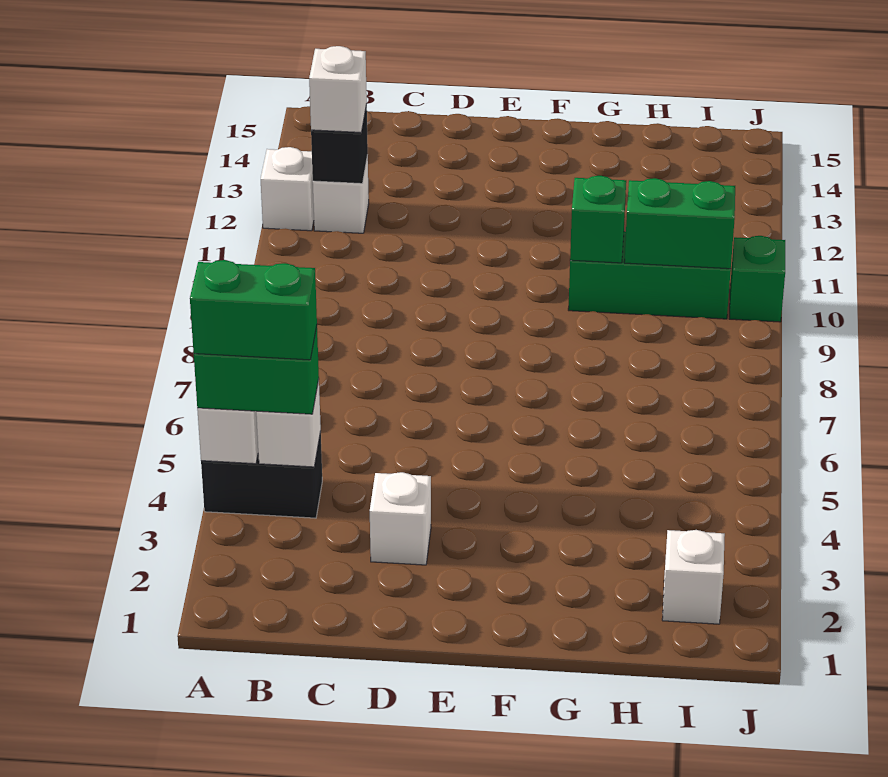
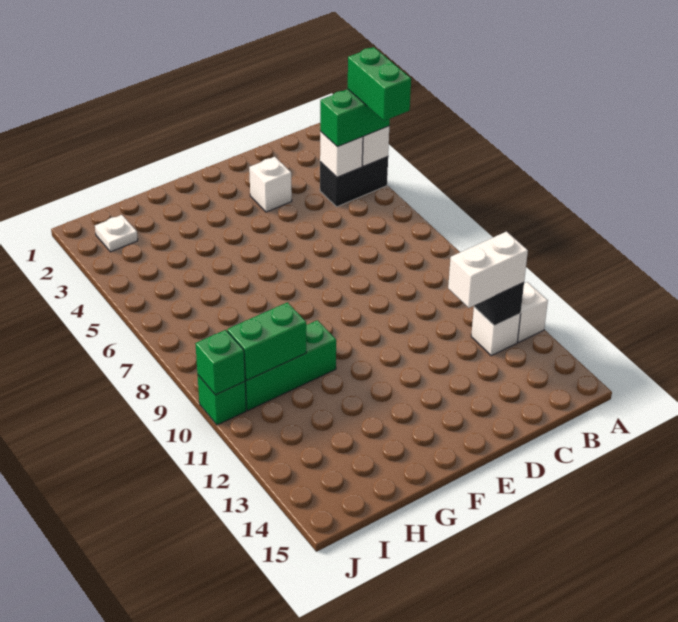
green brick A4:B4 level 4 -> green brick A4:A5 level 4
white brick B12 level 3 -> white brick B12:C12 level 3
green brick G10 level 2 -> green brick J10 level 2
white brick I2 level 1 -> white plate I2 level 1

